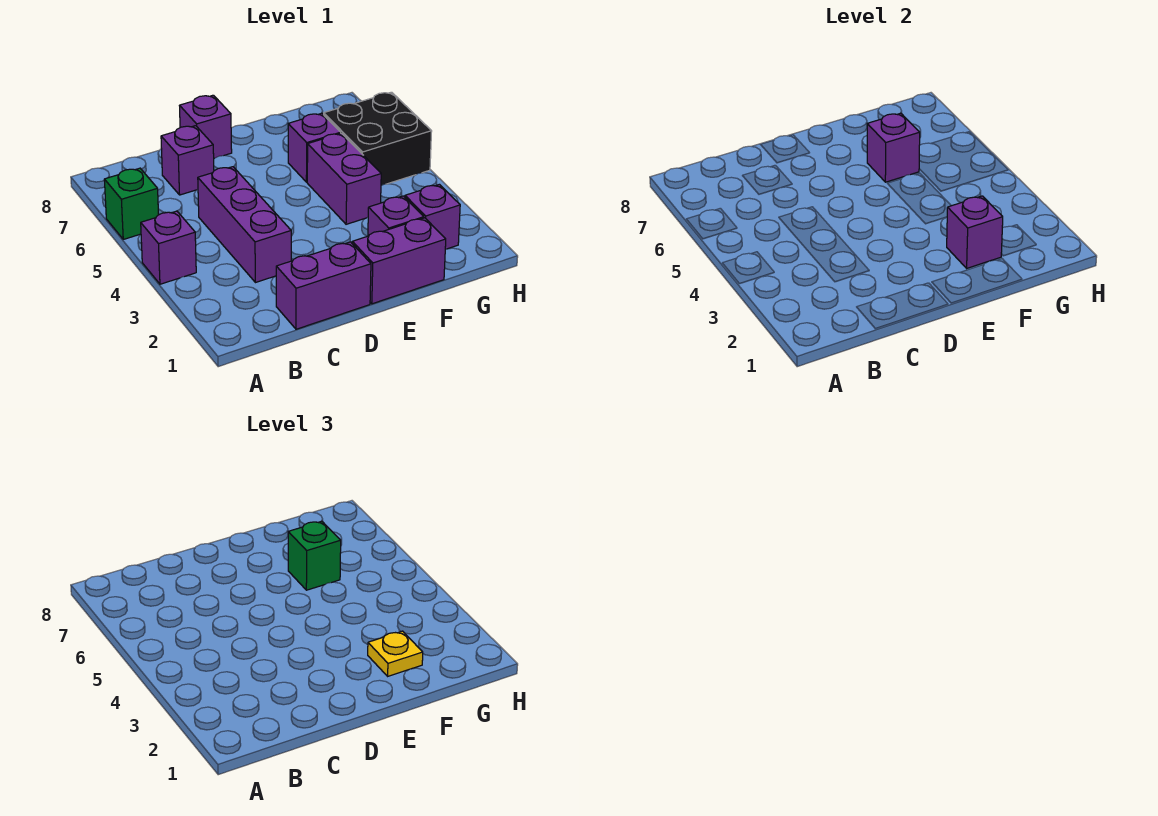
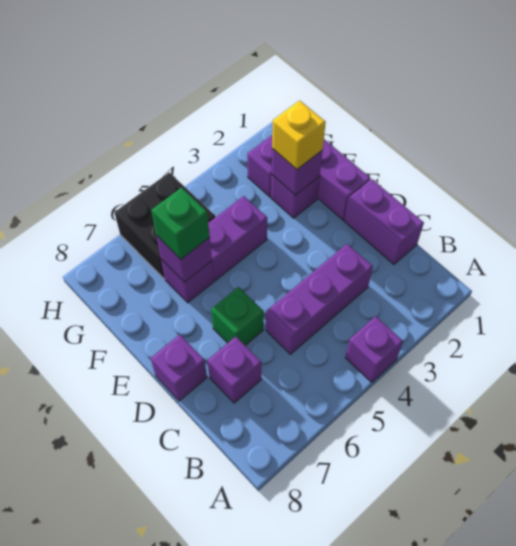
green brick A6 level 1 -> green brick D6 level 1
yellow plate F2 level 3 -> yellow brick F2 level 3

